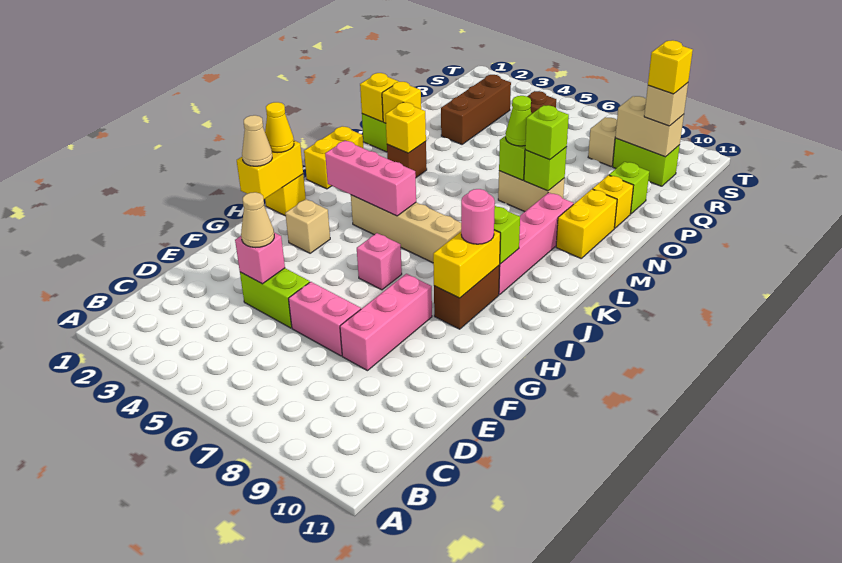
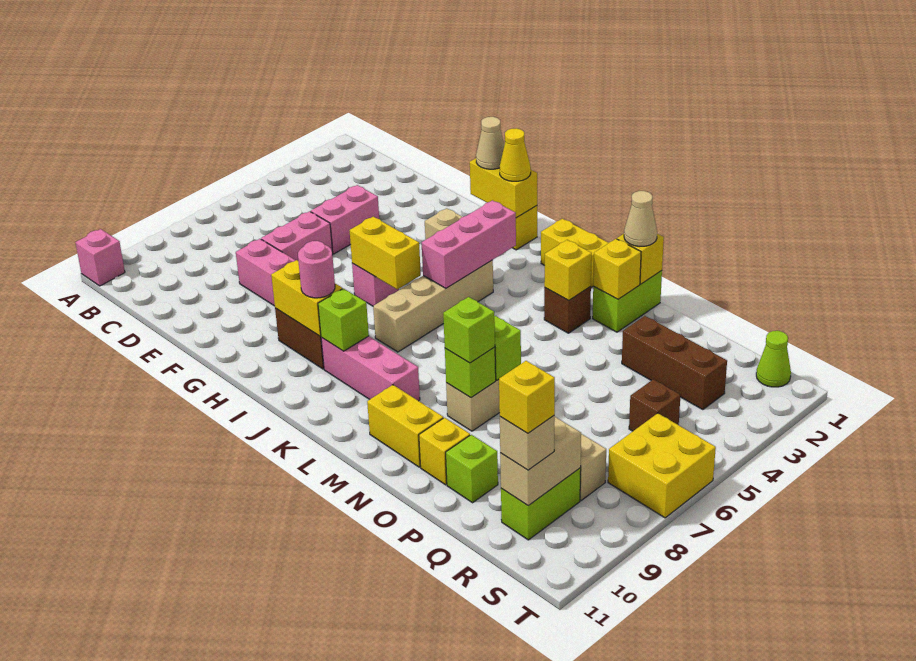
lime brick E4:E5 level 1 -> pink brick E4:E5 level 1
pink brick E4 level 2 -> pink brick A11 level 1
tan cone E4 level 3 -> tan cone N1 level 3
none -> yellow brick H6:I6 level 2
pink brick J9:M9 level 1 -> pink brick J9:L9 level 1
lime cone N7 level 3 -> lime cone S1 level 1
none -> yellow brick S6:T7 level 1

